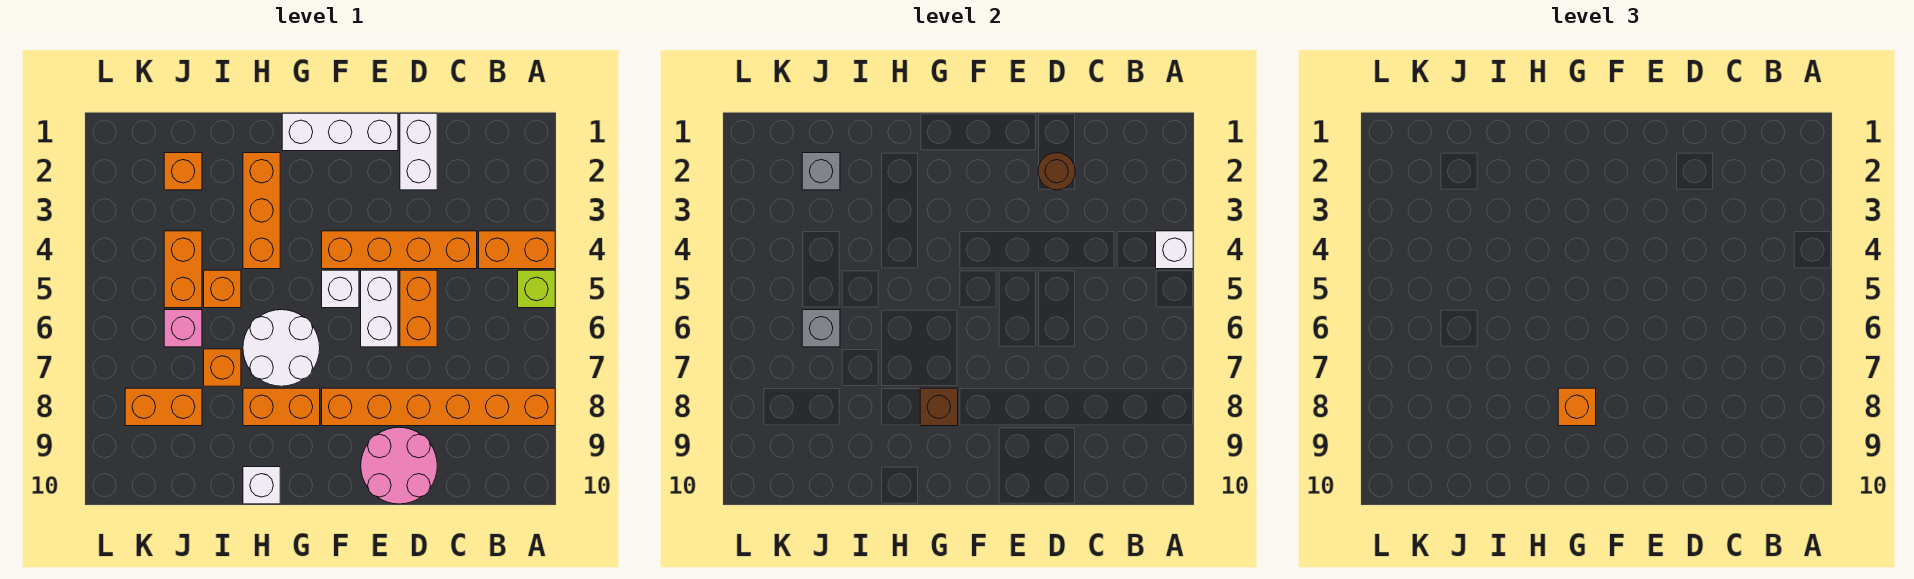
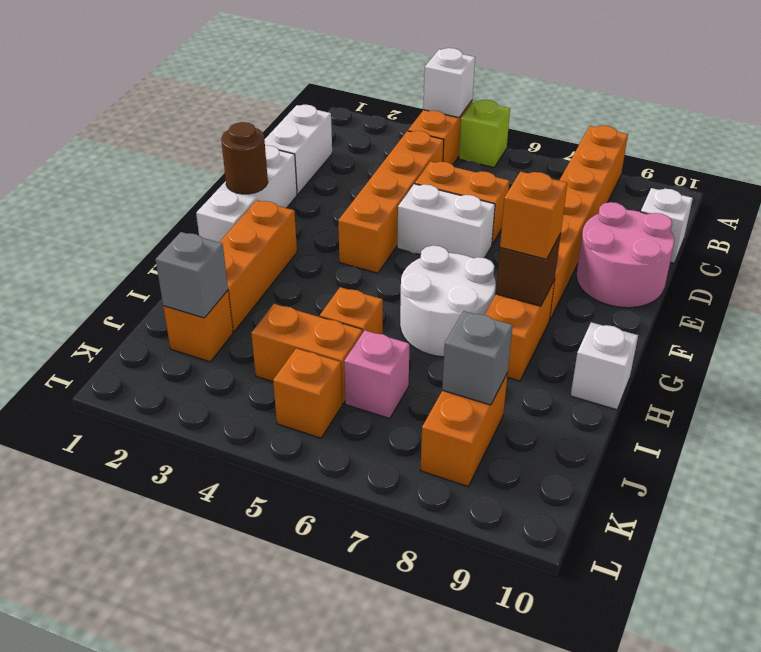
white brick D1:D2 level 1 -> white brick C1:D1 level 1
brown round brick D2 level 2 -> brown round brick F1 level 2
white brick F5 level 1 -> white brick C10 level 1
orange brick H2:H4 level 1 -> orange brick G2:I2 level 1
orange brick I7 level 1 -> orange brick K5 level 1
grey brick J6 level 2 -> grey brick J8 level 2

